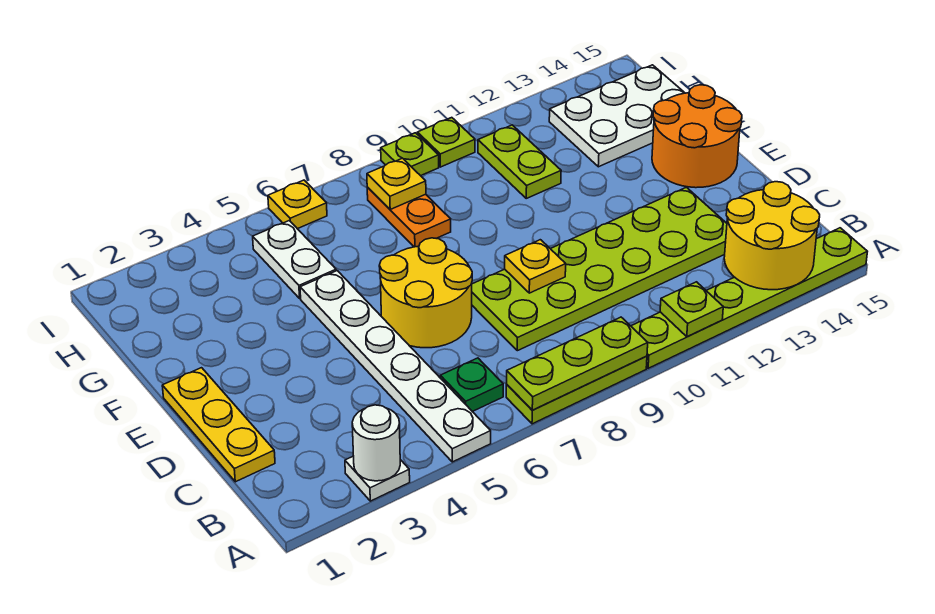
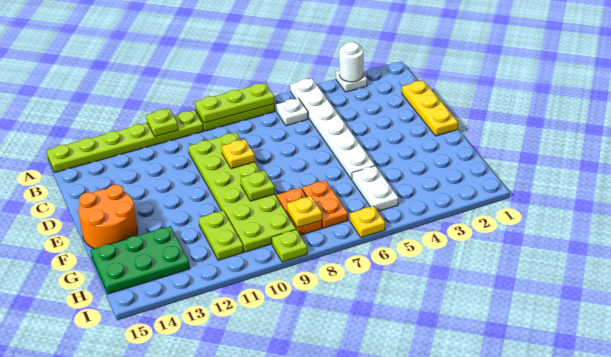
yellow round brick A13:B14 level 2 -> none
green plate B6 level 1 -> white plate B6 level 1
lime plate C8:D13 level 1 -> lime plate C9:H10 level 1
yellow round brick D6:E7 level 1 -> none
none -> orange plate G7:H7 level 1
white plate G13:H15 level 1 -> green plate G13:H15 level 1
lime plate I10 level 1 -> lime plate F9 level 2

